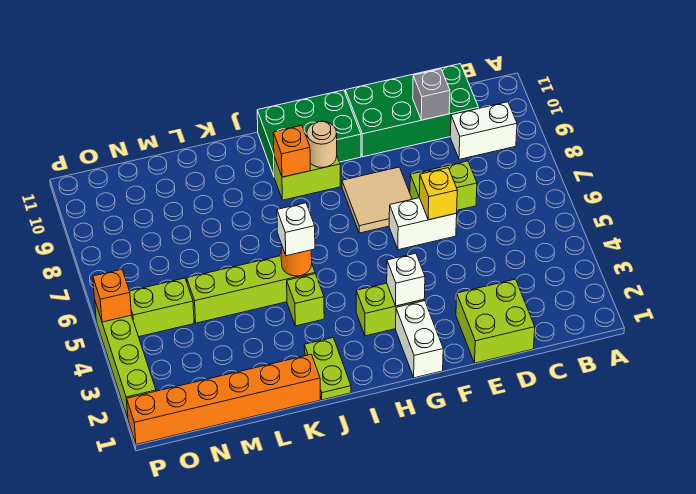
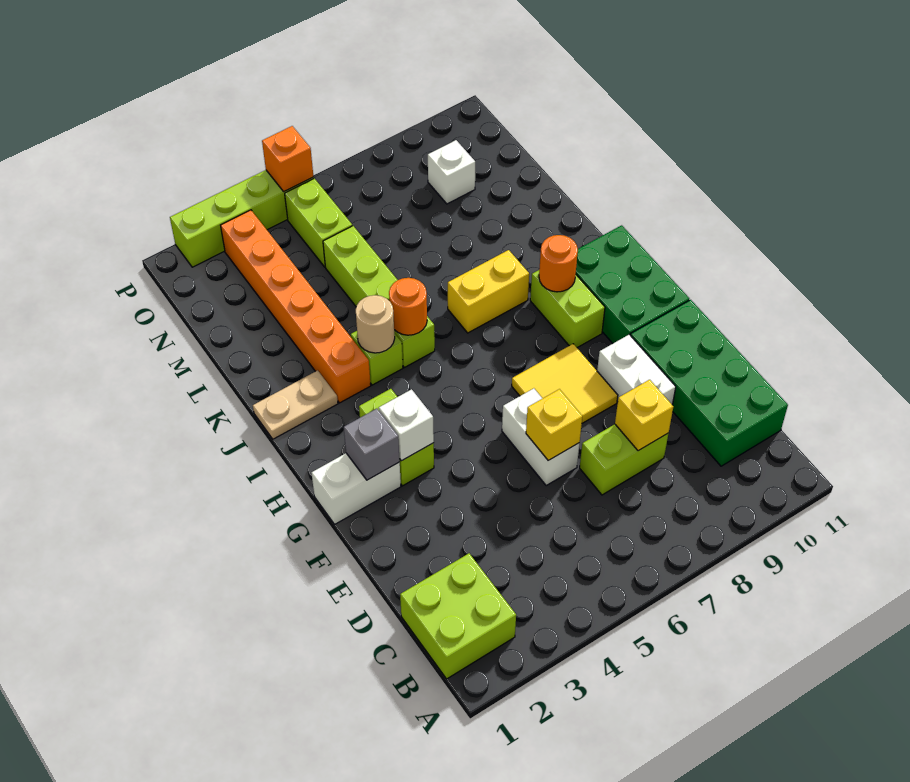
white brick B9:C9 level 1 -> white brick E9:F9 level 1
lime brick D1:E2 level 1 -> lime brick B1:C2 level 1
lime brick D7:E7 level 1 -> lime brick D7:D8 level 1
none -> yellow brick D8 level 2
grey brick D10 level 2 -> grey brick G2 level 2
tan tile F7:G8 level 1 -> yellow tile F7:G8 level 1
tan round brick H9 level 2 -> tan round brick J4 level 2
orange brick I9 level 2 -> orange round brick I9 level 2
lime plate J1:J2 level 1 -> tan plate J1:J2 level 1
white brick J5 level 3 -> white brick N9 level 1
none -> yellow brick J7:J8 level 1
orange brick K1:P1 level 1 -> orange brick J3:O3 level 1

